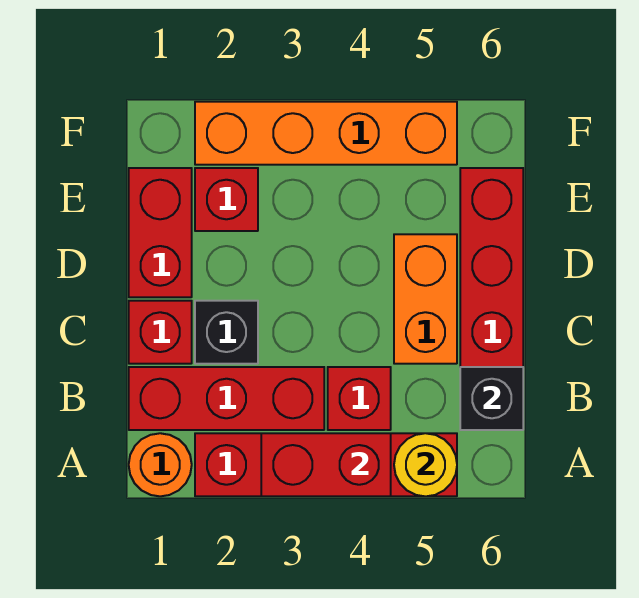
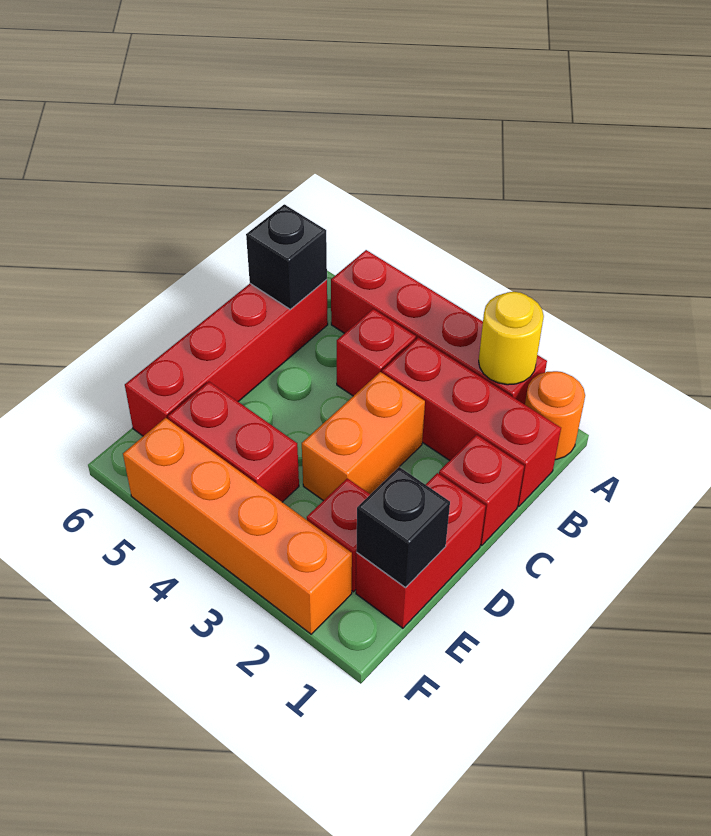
red brick A3:A4 level 2 -> red brick E4:E5 level 1
yellow round brick A5 level 2 -> yellow round brick A2 level 2
black brick C2 level 1 -> black brick E1 level 2
orange brick C5:D5 level 1 -> orange brick C3:D3 level 1

